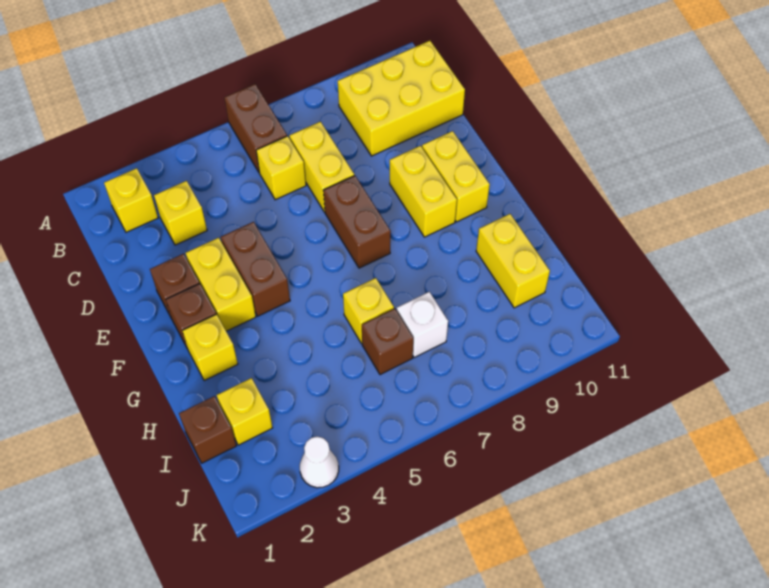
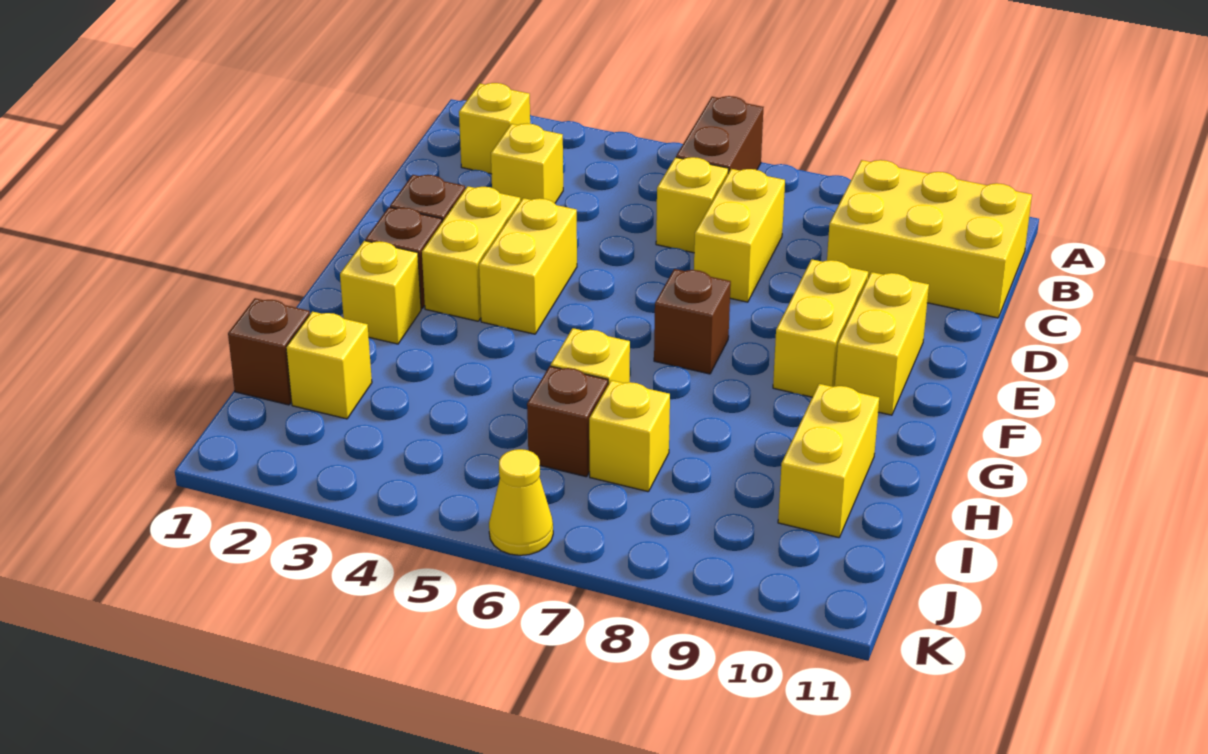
brown brick E4:F4 level 1 -> yellow brick E4:F4 level 1
brown brick E7:F7 level 1 -> brown brick F7 level 1
white brick I7 level 1 -> yellow brick I7 level 1
white cone K3 level 1 -> none
none -> yellow cone K6 level 1

